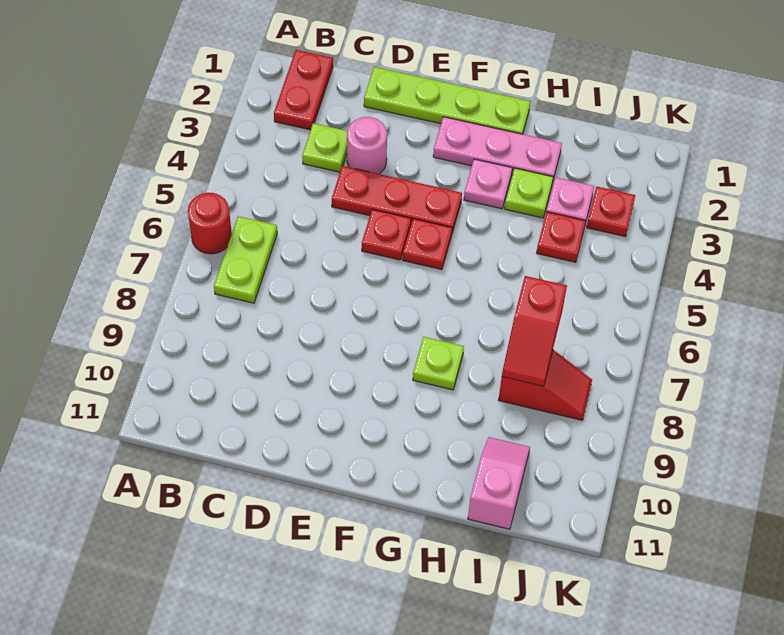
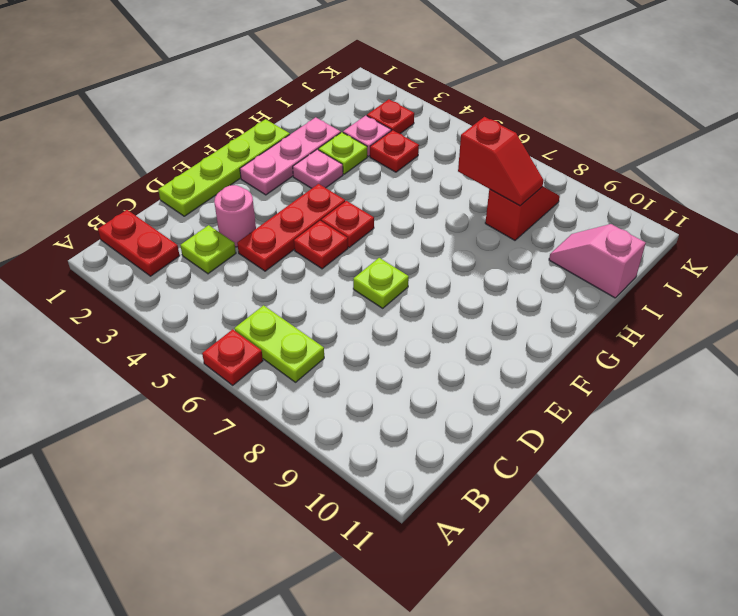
red round brick A6 level 1 -> red plate A6 level 1
lime plate G8 level 1 -> lime plate E7 level 1

